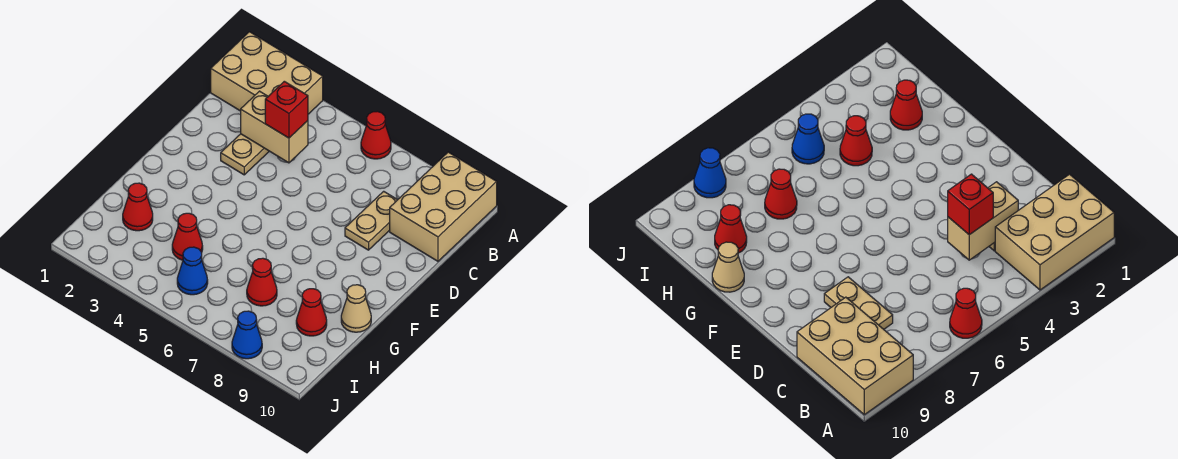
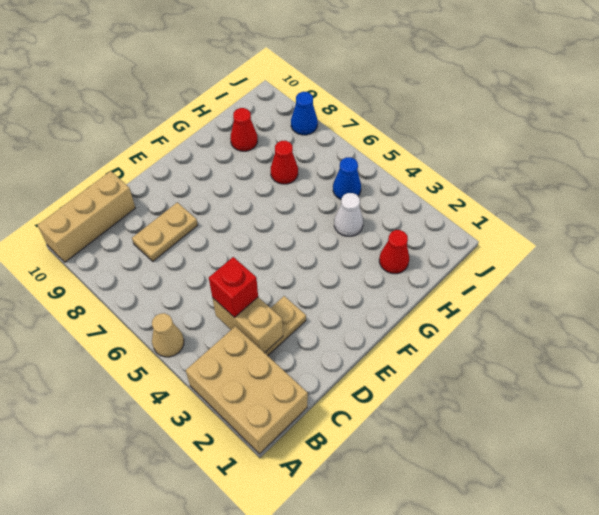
red cone A6 level 1 -> none
tan brick A9:C10 level 1 -> tan brick A10:C10 level 1
tan cone G10 level 1 -> tan cone A5 level 1
red cone H4 level 1 -> white cone H4 level 1

